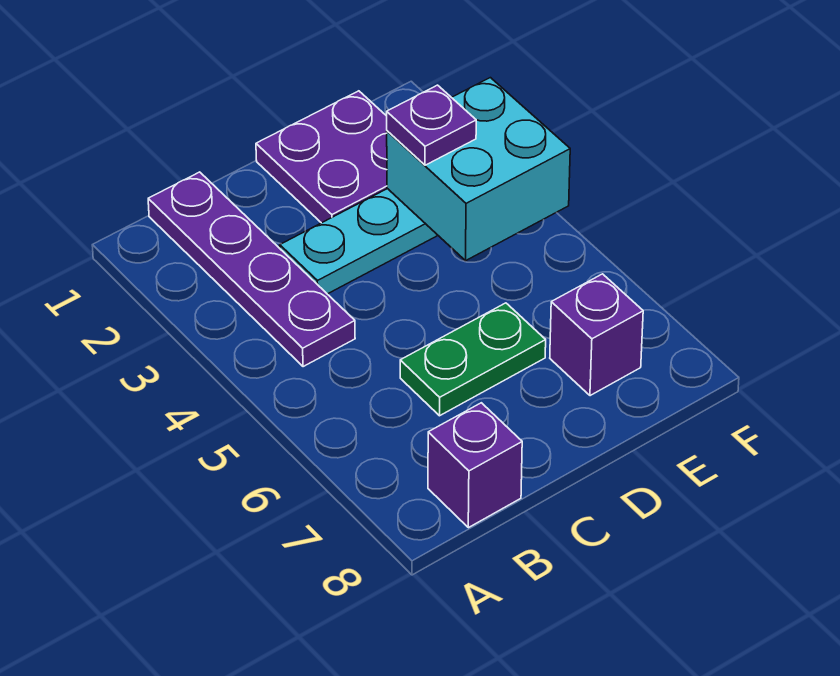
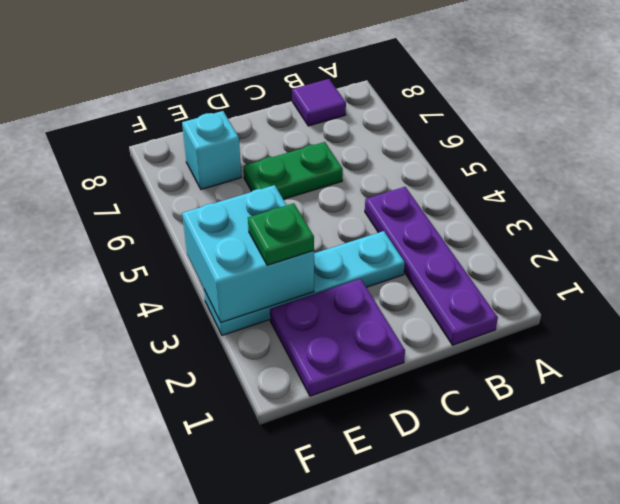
purple brick B8 level 1 -> purple tile B8 level 1
purple plate E3 level 3 -> green plate E3 level 3
purple brick E7 level 1 -> cyan brick E7 level 1

